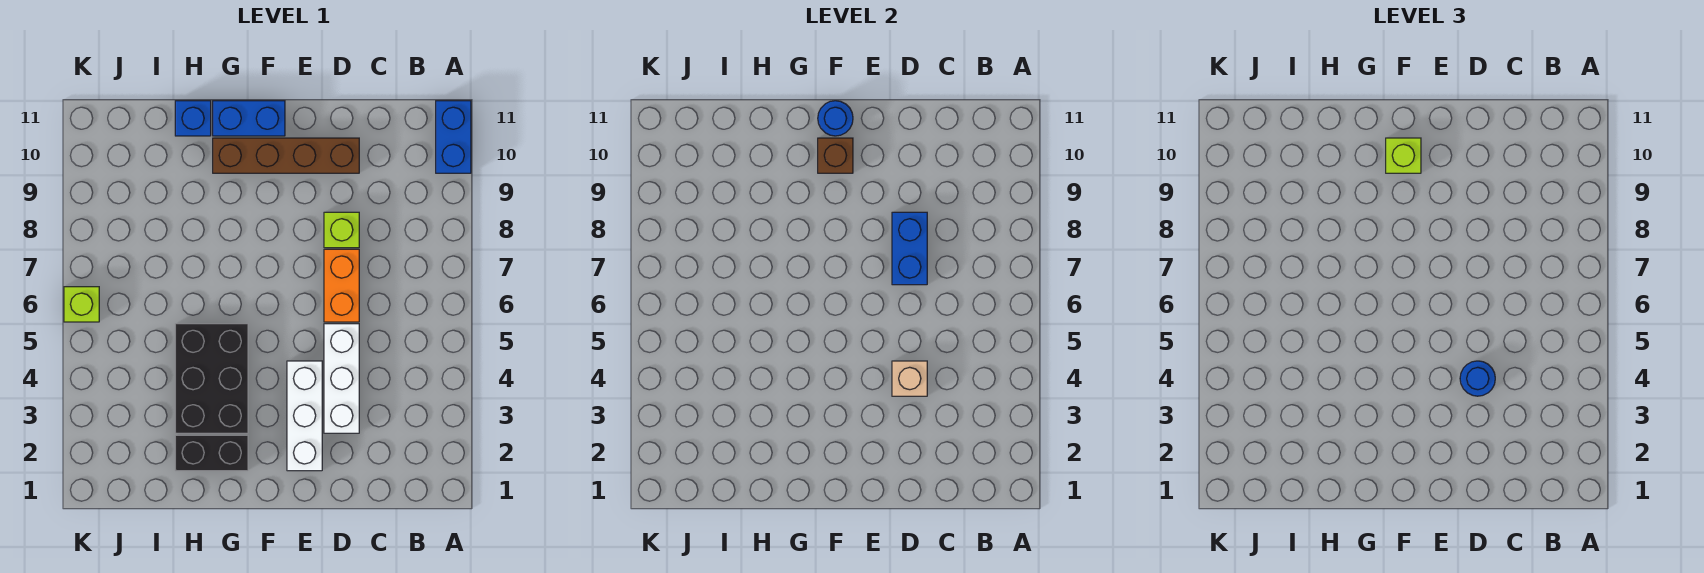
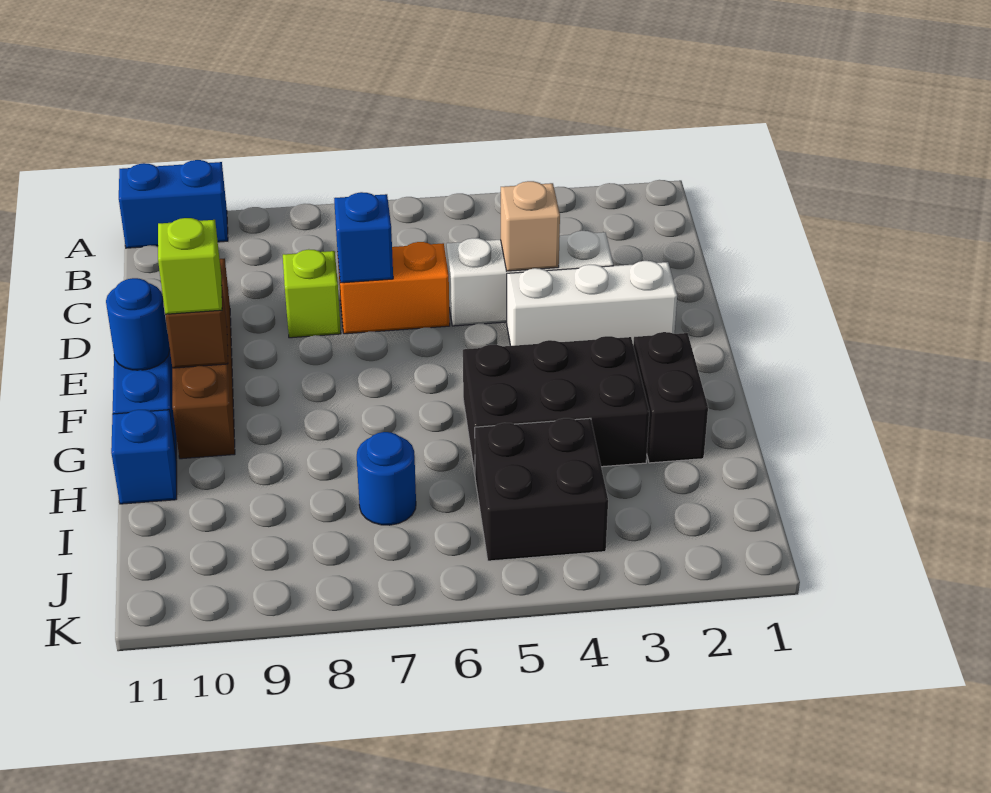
blue round brick D4 level 3 -> blue round brick I7 level 1
blue brick D7:D8 level 2 -> blue brick D7 level 2
none -> black brick I4:J5 level 1
lime brick K6 level 1 -> none

